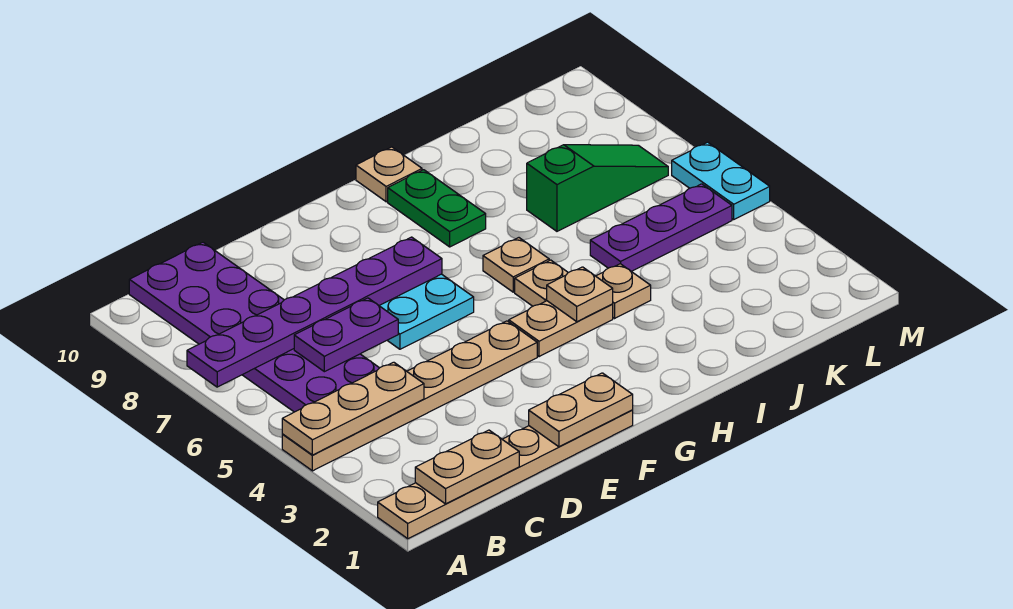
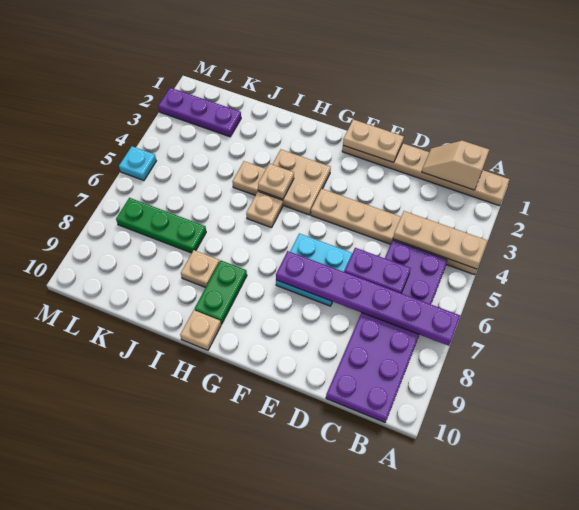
tan plate B1:C1 level 2 -> tan slope B1:C1 level 2 top B
tan plate G4:H4 level 1 -> tan plate G3:H4 level 1
tan plate H6 level 1 -> tan plate I8 level 1
purple plate J5:L5 level 1 -> purple plate K2:M2 level 1
green slope J7:L7 level 1 top J -> green plate J7:L7 level 1
cyan plate M5:M6 level 1 -> cyan plate M5 level 1

